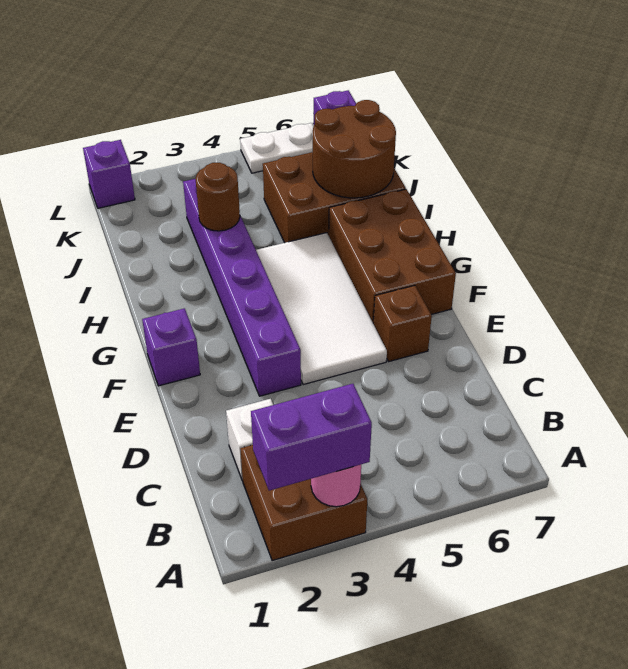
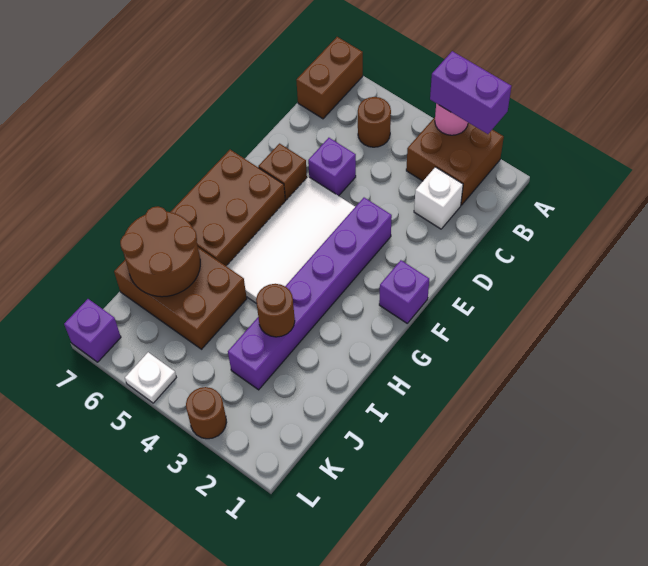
none -> brown brick A7:B7 level 1
none -> brown round brick B5 level 1
purple brick L1 level 1 -> purple brick D5 level 1
none -> brown round brick L3 level 1
white plate L5:L6 level 1 -> white plate L5 level 1

